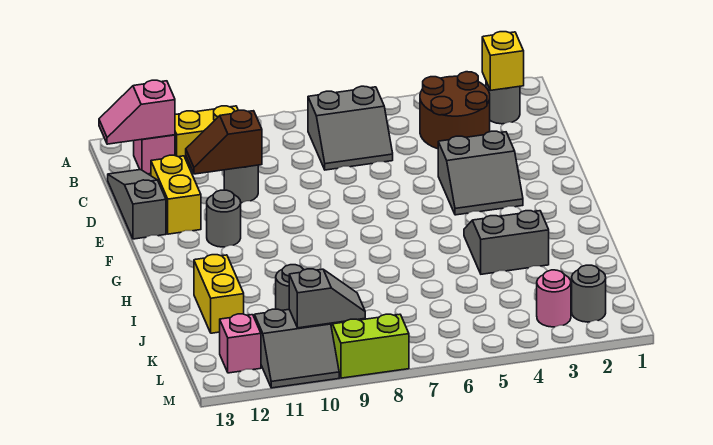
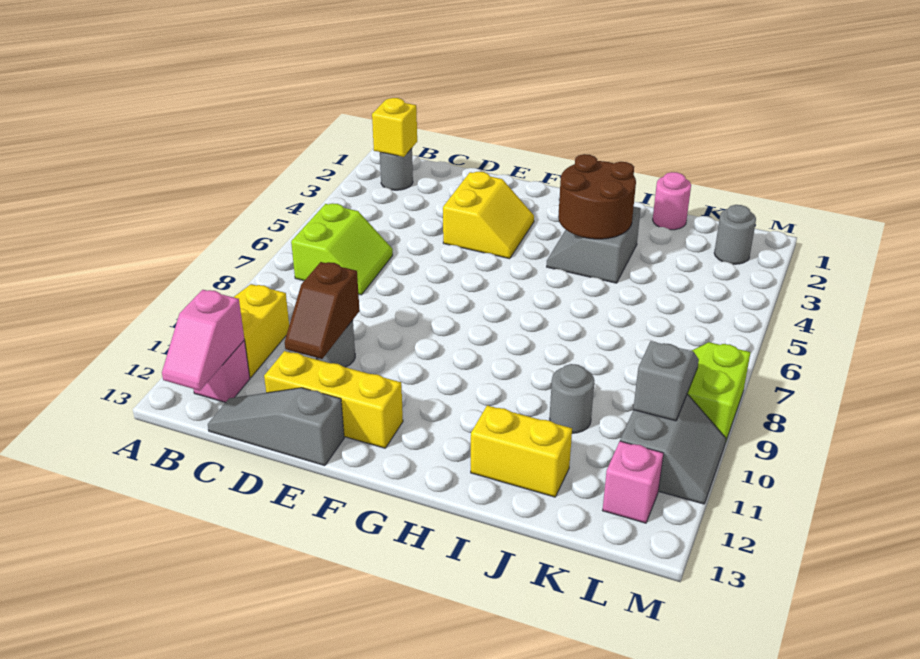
brown round brick B3:C4 level 1 -> brown round brick H3:I4 level 2
grey slope B6:C7 level 1 top B -> lime slope B6:C7 level 1 top B
yellow brick D12:E12 level 1 -> yellow brick D12:F12 level 1
grey slope E3:F4 level 1 top E -> yellow slope E3:F4 level 1 top E
grey round brick F11 level 1 -> none
pink round brick L3 level 1 -> pink round brick J1 level 1

